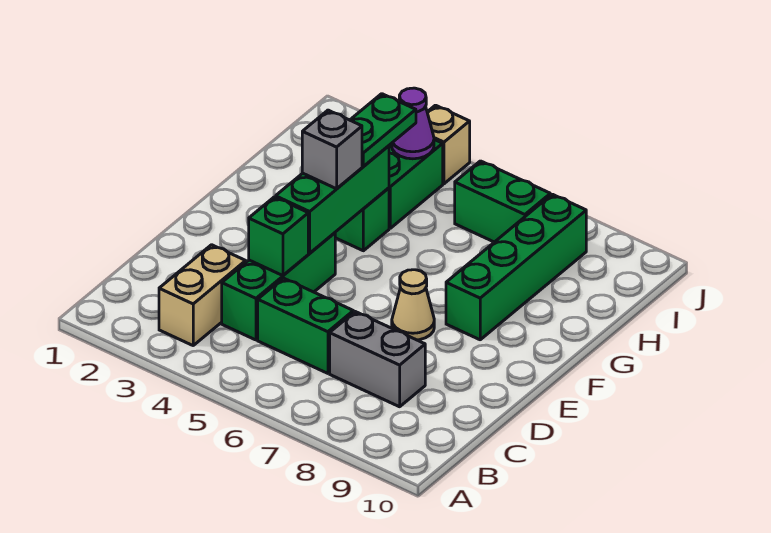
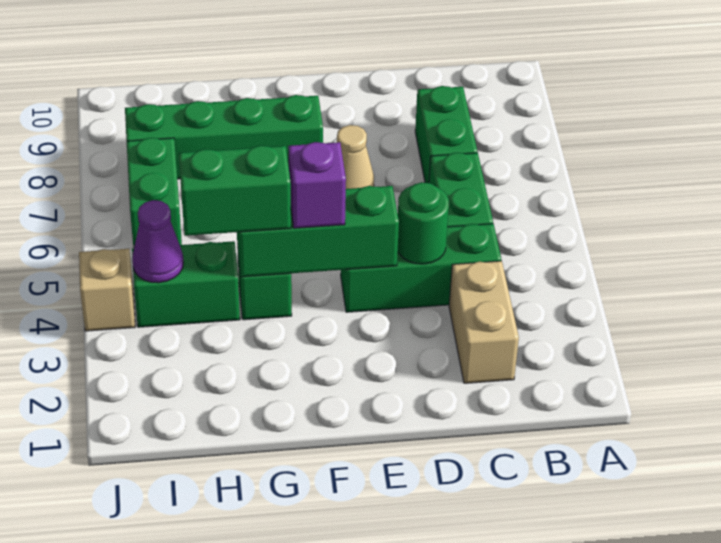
tan brick B3:C3 level 1 -> tan brick C2:C3 level 1
grey brick C7:C8 level 1 -> green brick C7:C8 level 1
green brick D4 level 2 -> green round brick D4 level 2
grey brick F4 level 3 -> purple brick F4 level 3
green plate G4:H4 level 3 -> green brick G4:H4 level 3

